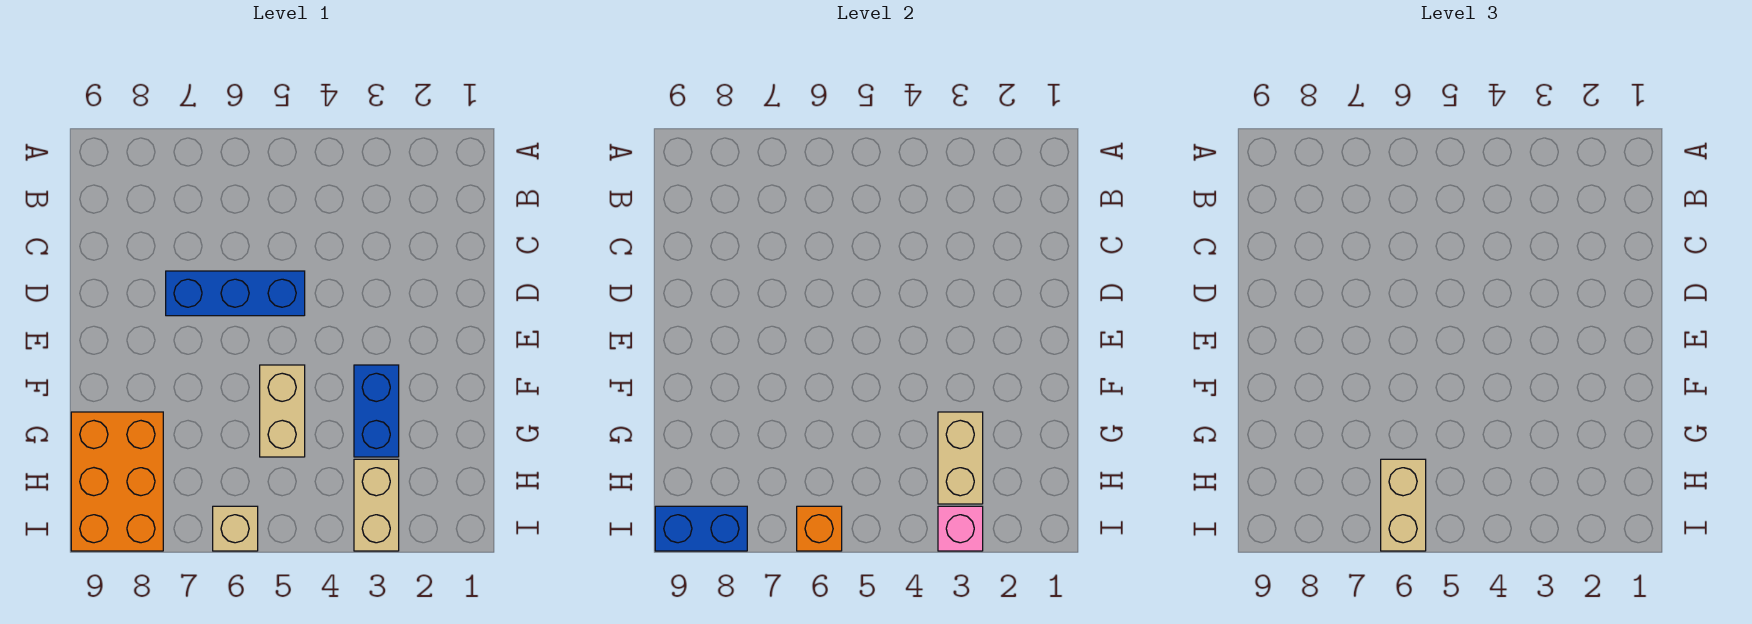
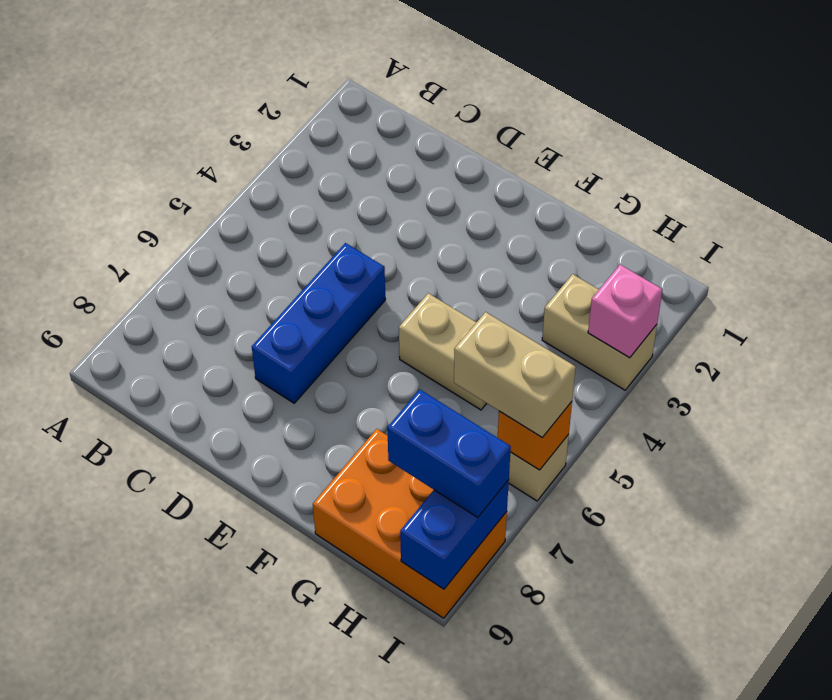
blue brick F3:G3 level 1 -> blue brick H8:I8 level 3
tan brick G3:H3 level 2 -> none

